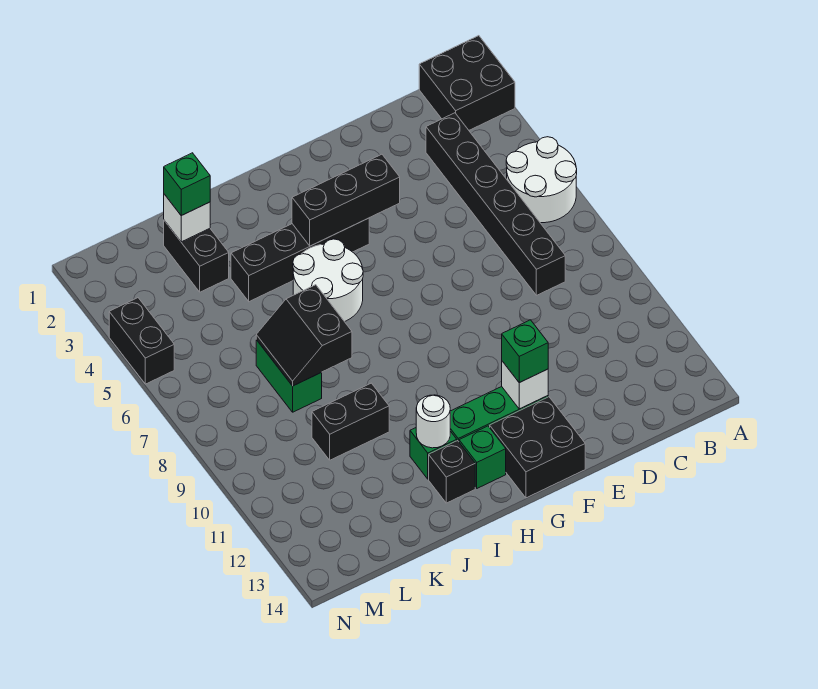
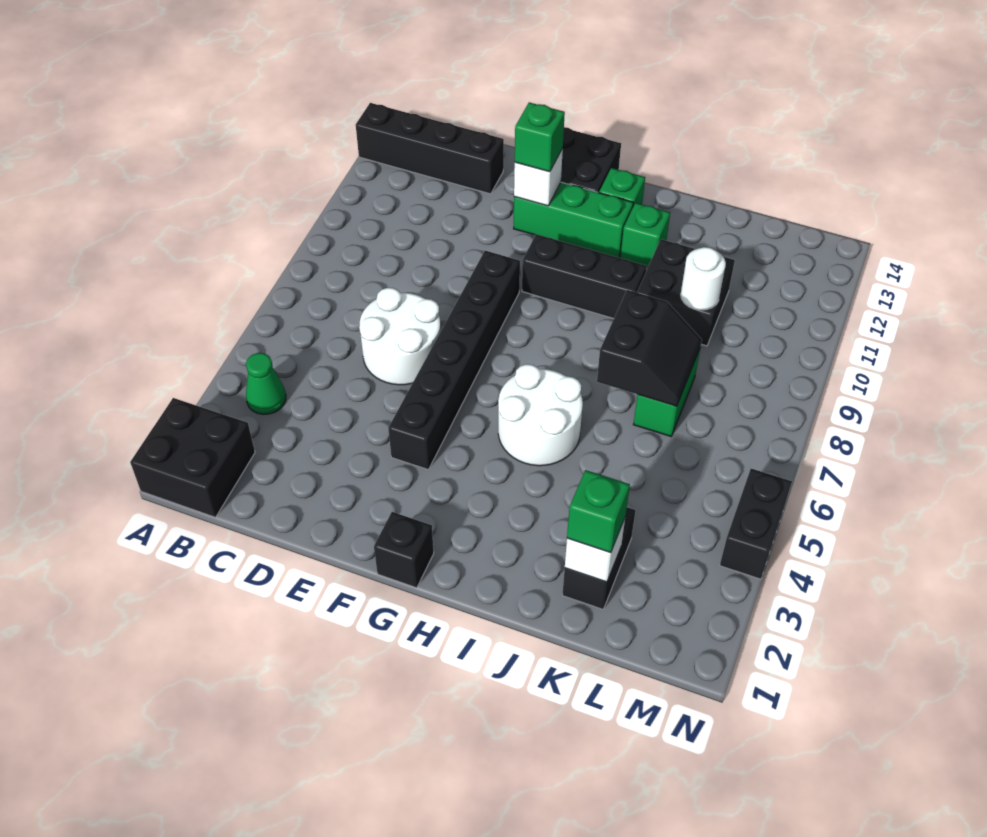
white round brick A5:B6 level 1 -> white round brick D6:E7 level 1
none -> green cone B4 level 1
black brick C3:C8 level 1 -> black brick F4:F9 level 1
black brick F4:H4 level 2 -> black brick G10:I10 level 1
black brick G4:J4 level 1 -> black brick A13:D13 level 1
white round brick I12 level 2 -> white round brick K10 level 2
black brick I13 level 1 -> black brick G1 level 1
black brick J10:K10 level 1 -> black brick J10:K11 level 1

